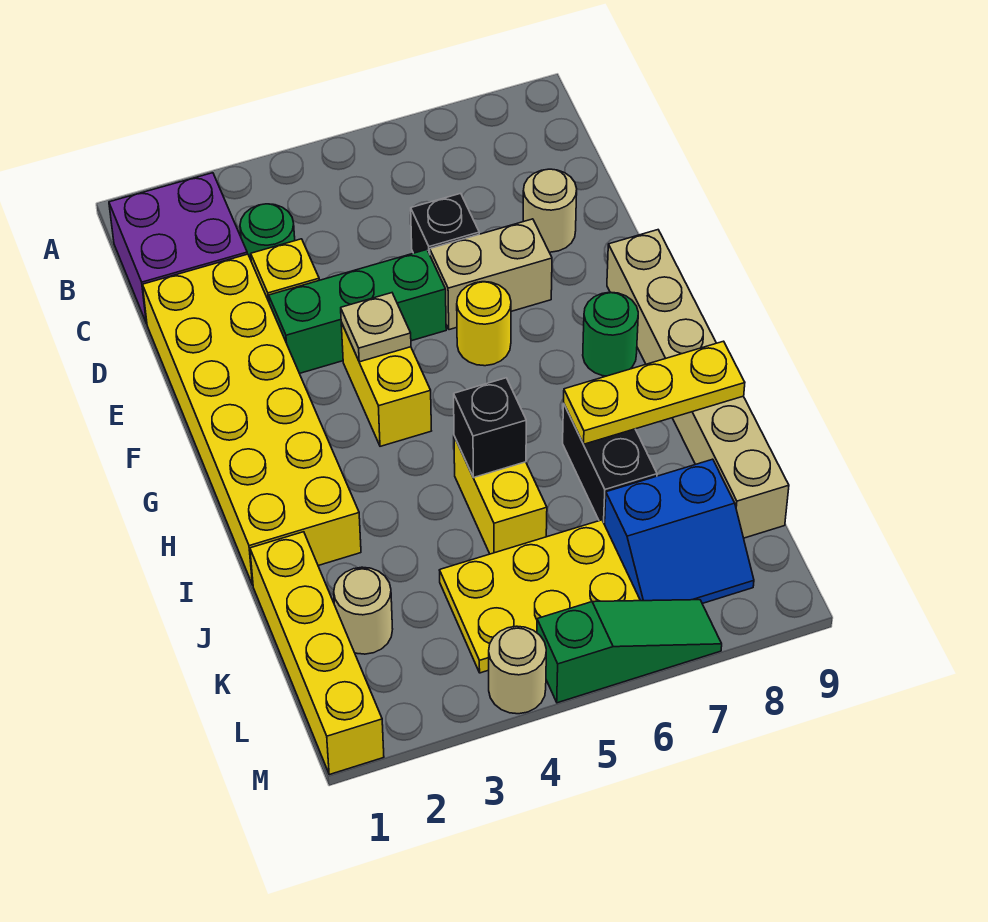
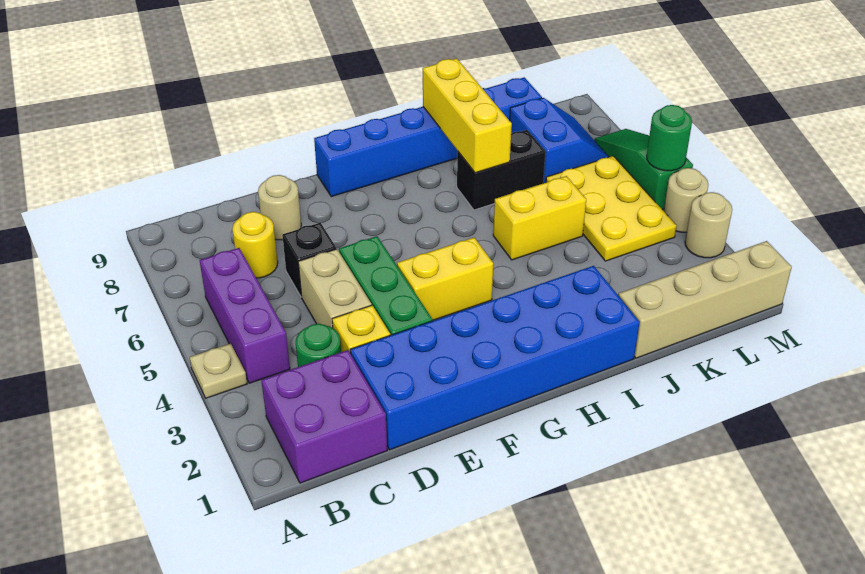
none -> purple brick B4:B6 level 1
yellow brick D1:I2 level 1 -> blue brick D1:I2 level 1
tan brick E6:E7 level 1 -> tan brick D4:D5 level 1
tan plate F4 level 2 -> tan plate A4 level 1
yellow round brick F6 level 1 -> yellow round brick C7 level 1
tan brick F9:K9 level 1 -> blue brick F9:K9 level 1
green round brick G8 level 1 -> green round brick M5 level 2
black brick I5 level 2 -> none
yellow plate I7:I9 level 2 -> yellow brick I7:I9 level 2
yellow brick J1:M1 level 1 -> tan brick J1:M1 level 1
tan round brick K2 level 1 -> tan round brick M3 level 1

